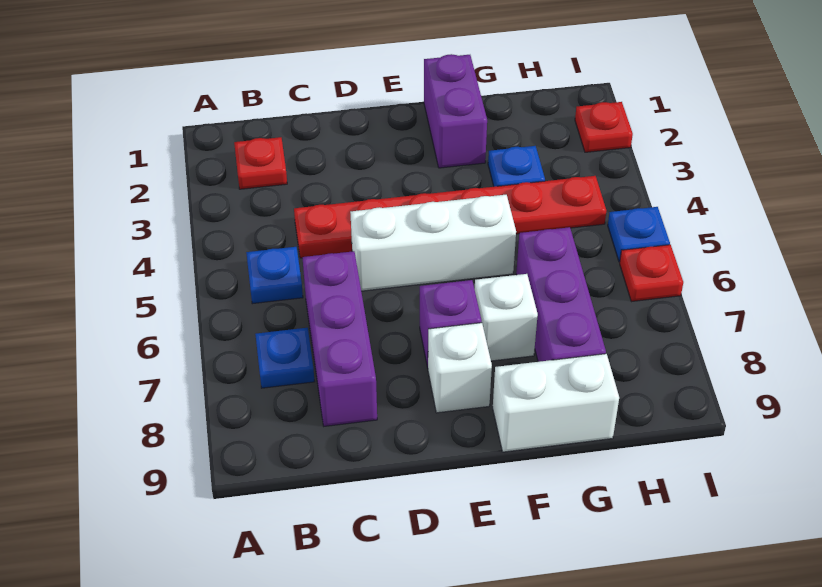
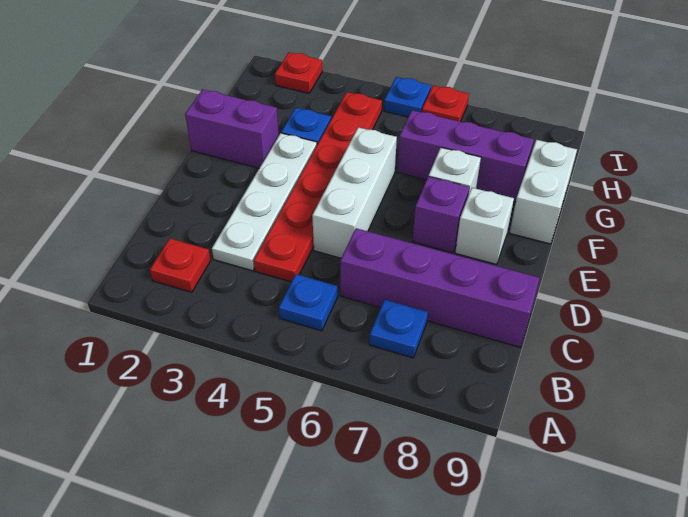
none -> white plate C3:F3 level 1
purple brick C6:C8 level 1 -> purple brick C6:C9 level 1

